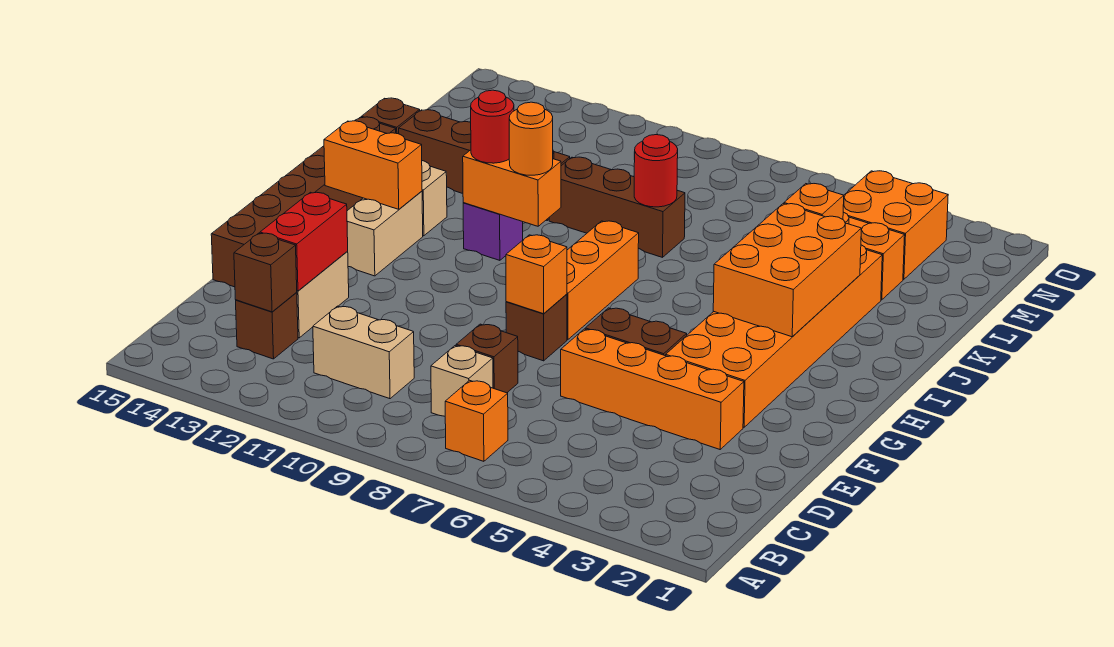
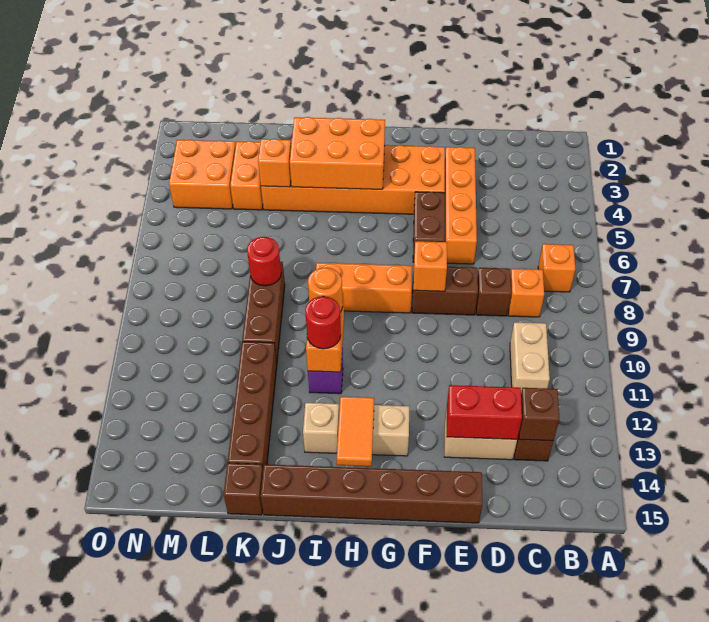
tan brick C8 level 1 -> orange brick C8 level 1
brown brick F8 level 1 -> brown brick E8:F8 level 1
orange brick H13:H14 level 2 -> orange tile H13:H14 level 2

